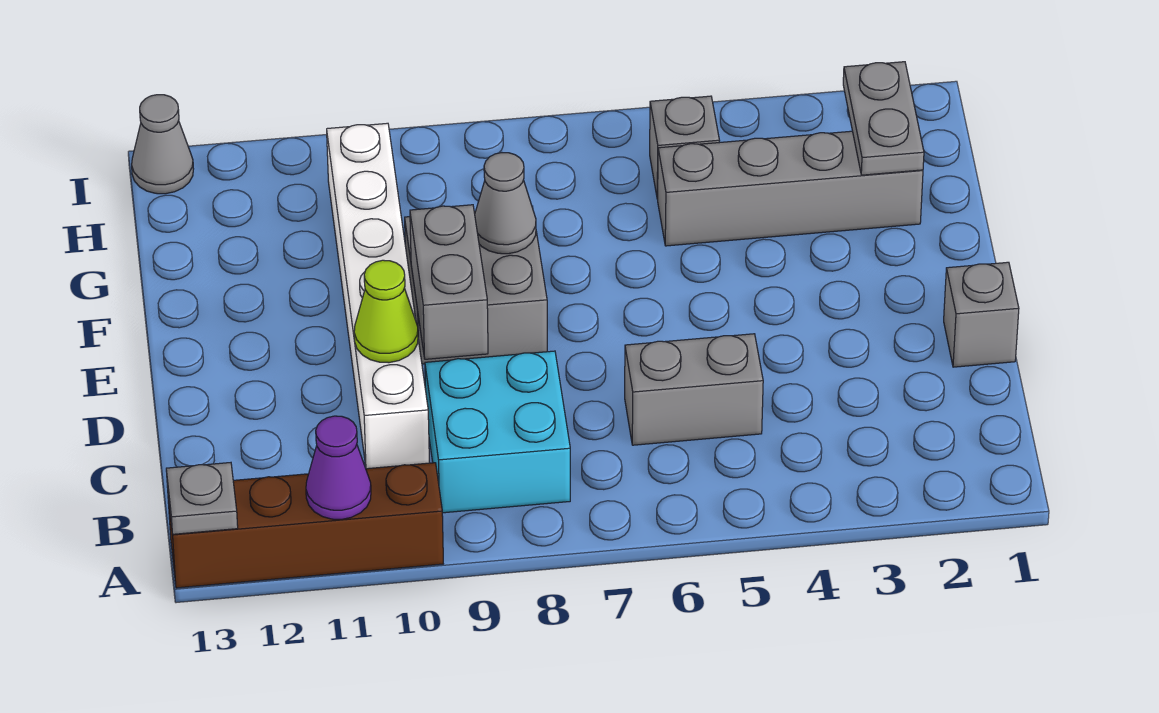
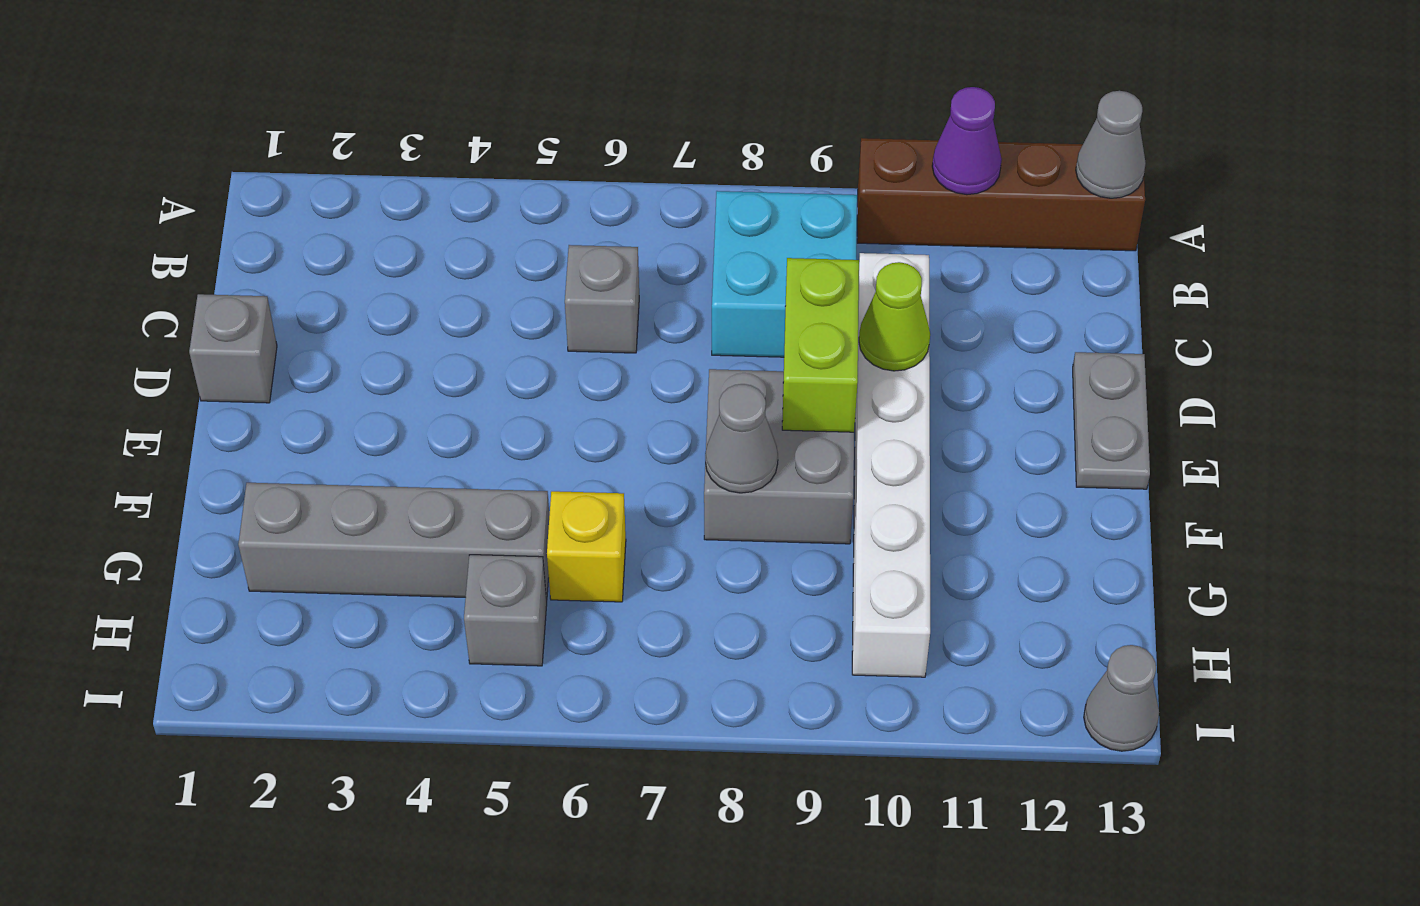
grey plate A13 level 2 -> grey cone A13 level 2
grey brick C5:C6 level 1 -> grey brick C6 level 1
grey brick D9:E9 level 2 -> lime brick D9:E9 level 2
grey plate G2:H2 level 2 -> grey plate D13:E13 level 1
none -> yellow brick G6 level 1

